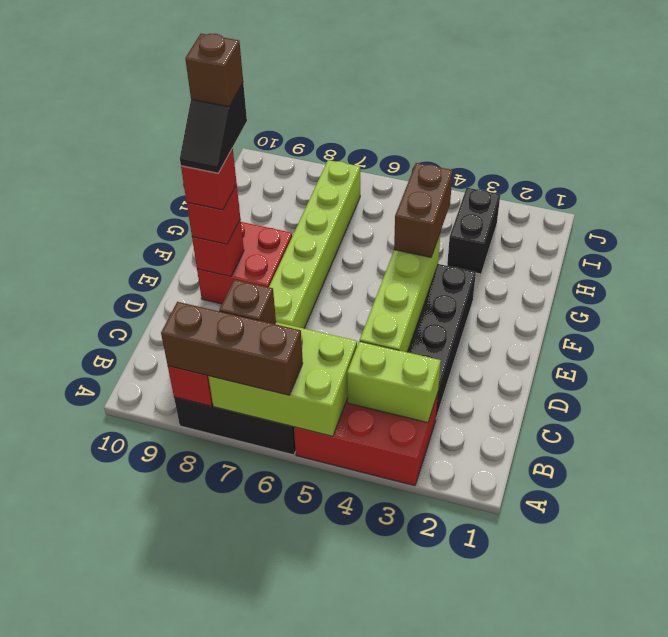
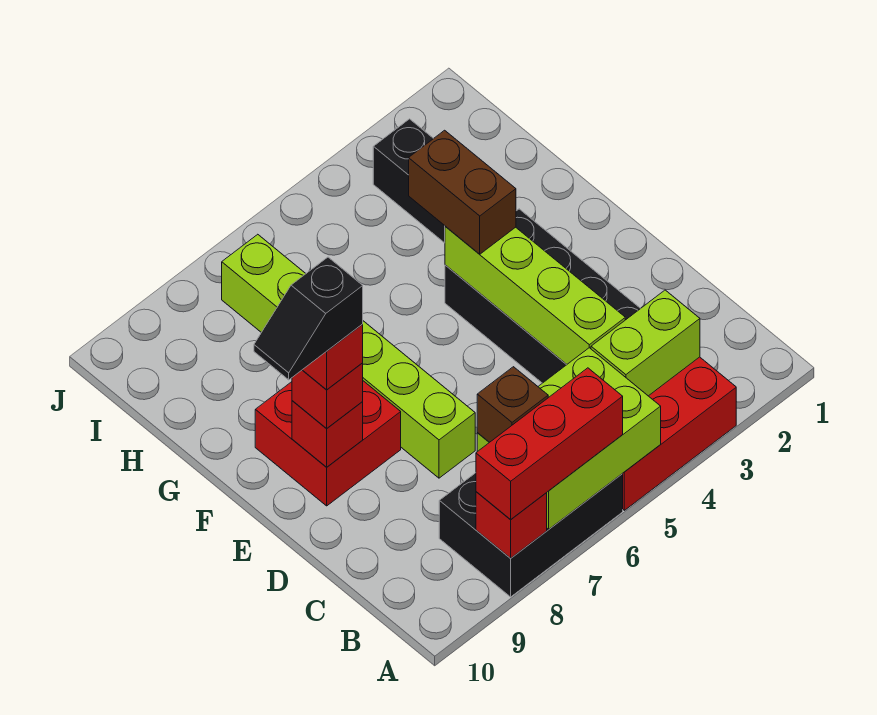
brown brick A6:A8 level 3 -> red brick A6:A8 level 3
black slope E9:F9 level 5 top F -> black slope E9:E10 level 5 top 9
brown brick F9 level 6 -> none

